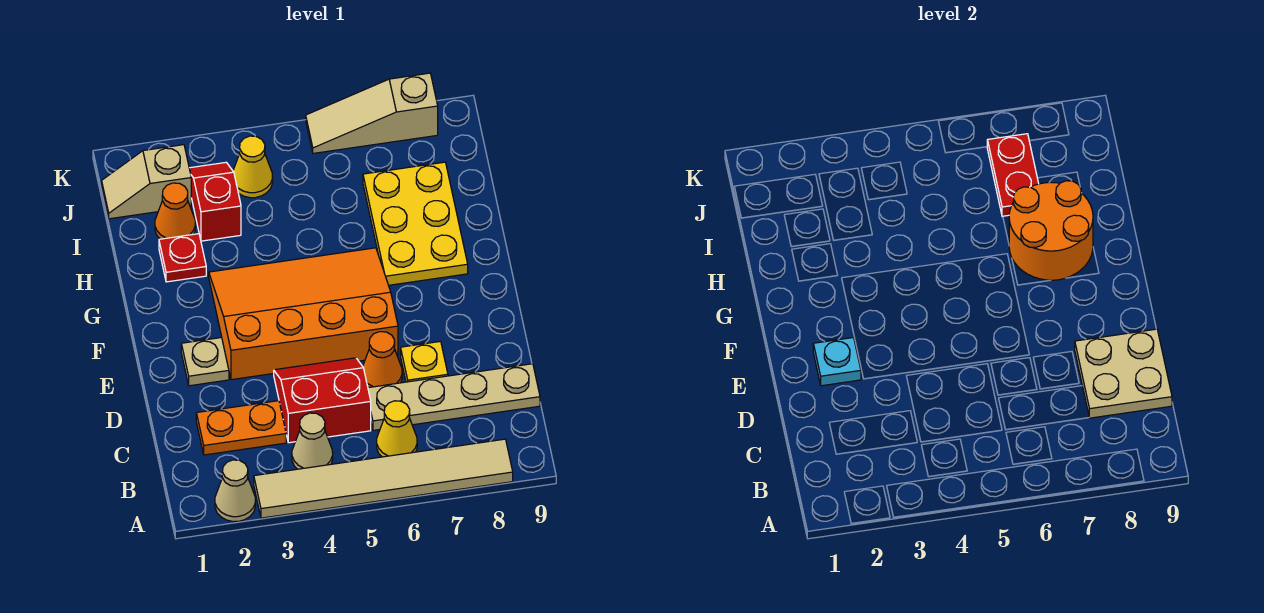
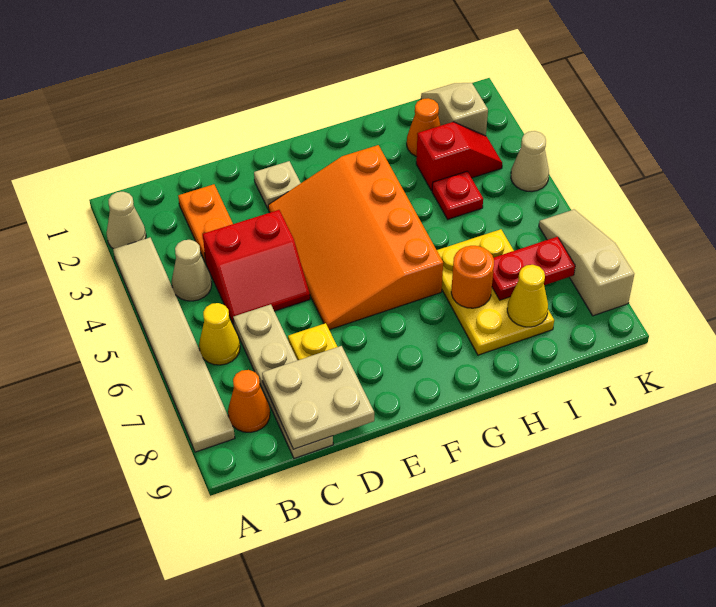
red slope C4:D5 level 1 top C -> red slope C4:D5 level 1 top 4
orange cone D6 level 1 -> orange cone B8 level 1
cyan plate E2 level 2 -> none
orange slope E3:G6 level 1 top E -> orange slope E3:G6 level 1 top G
yellow plate G7:I8 level 1 -> yellow plate H6:I8 level 1
orange round brick G7:H8 level 2 -> orange round brick H7 level 2
red plate H2 level 1 -> red plate I4 level 1
yellow cone J4 level 1 -> yellow cone I8 level 2
none -> tan cone K4 level 1

